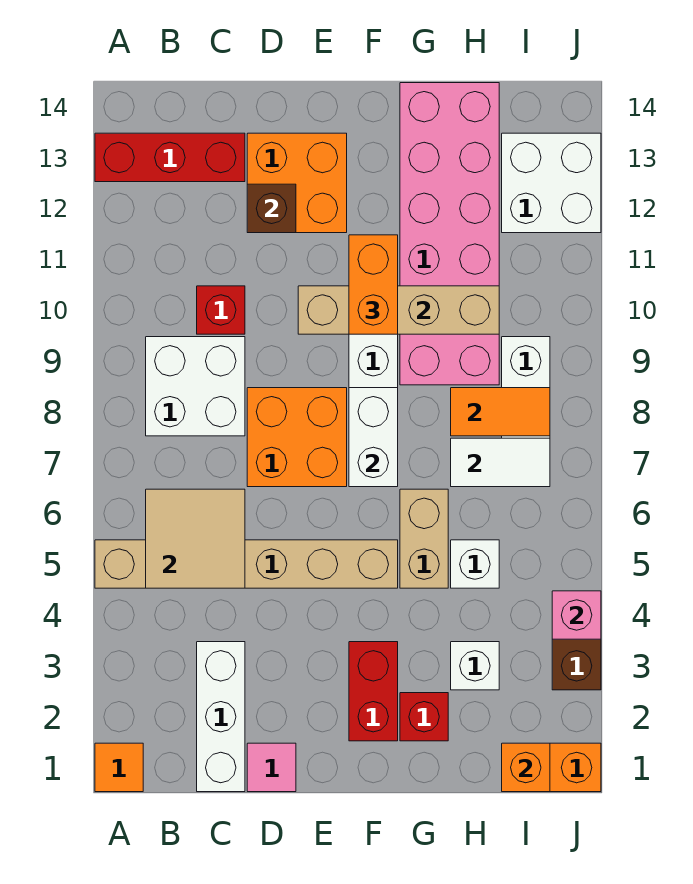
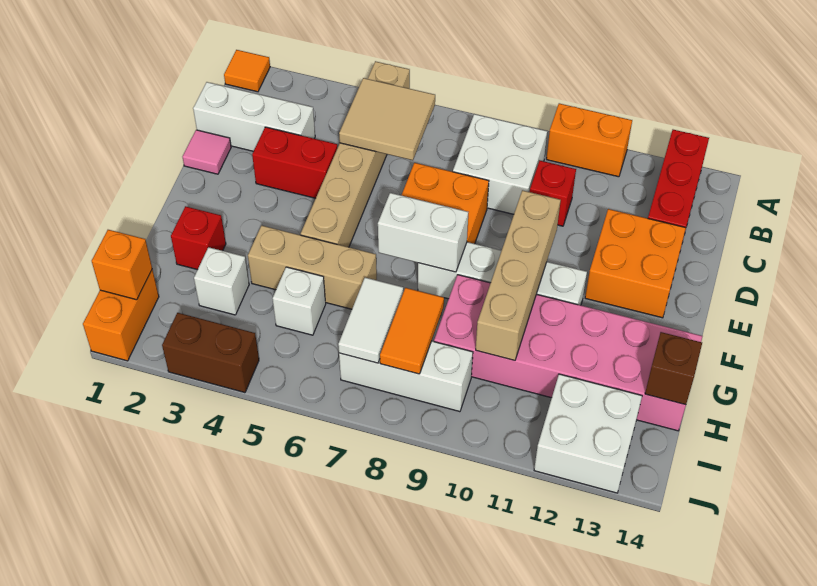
brown brick D12 level 2 -> brown brick H14 level 2
red brick F2:F3 level 1 -> red brick D3:D4 level 1
orange brick F10:F11 level 3 -> orange brick A10:A11 level 1
tan brick G5:G6 level 1 -> tan brick G4:G6 level 1
pink brick J4 level 2 -> none

